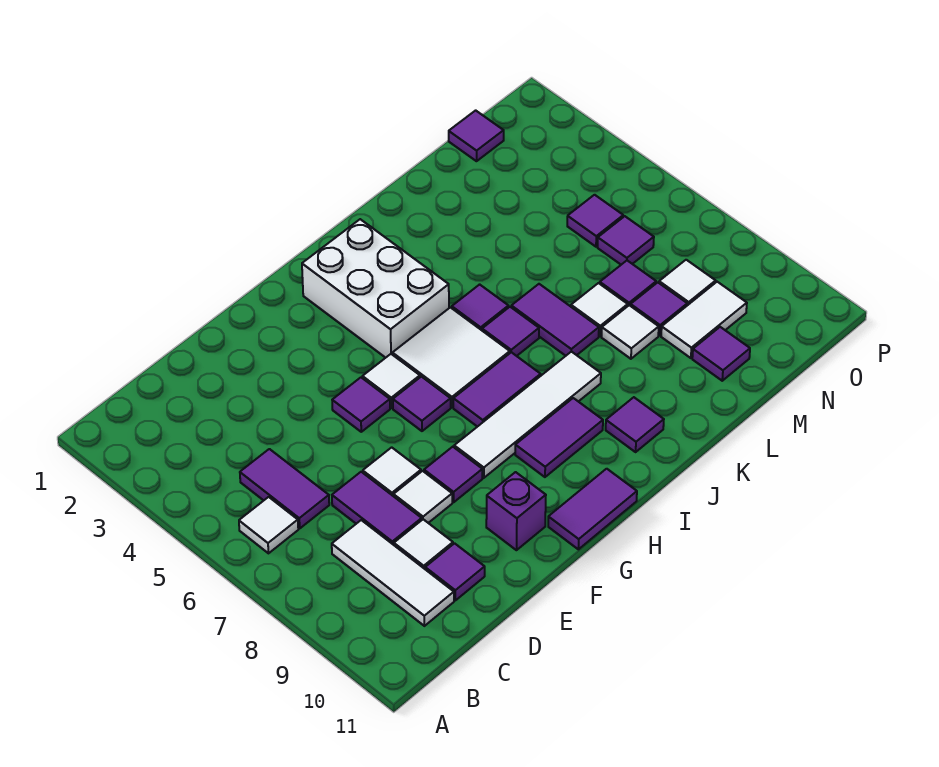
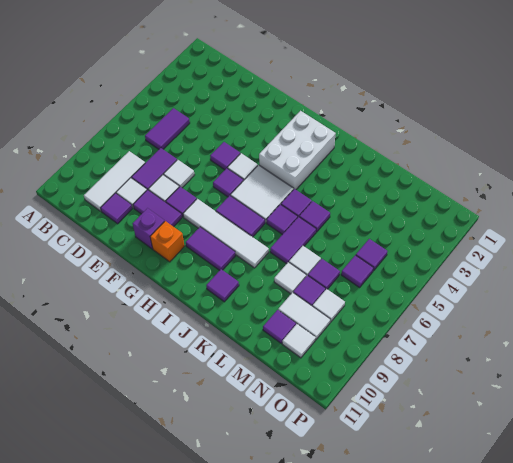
white tile B6 level 1 -> white tile N10 level 1
none -> orange brick G10 level 1
purple tile G11:H11 level 1 -> purple tile E9:F9 level 1
purple tile N1 level 1 -> purple tile K5 level 1

